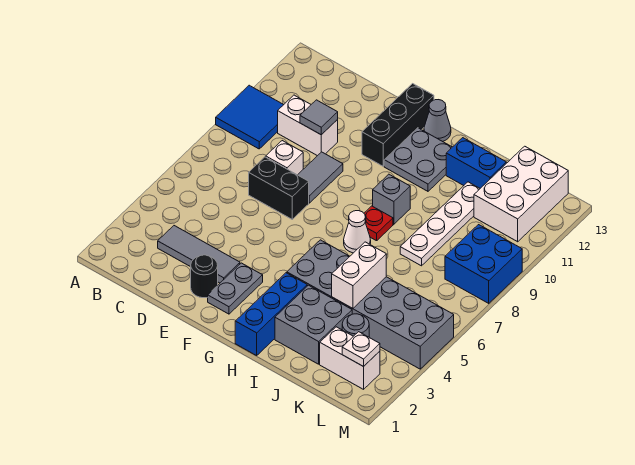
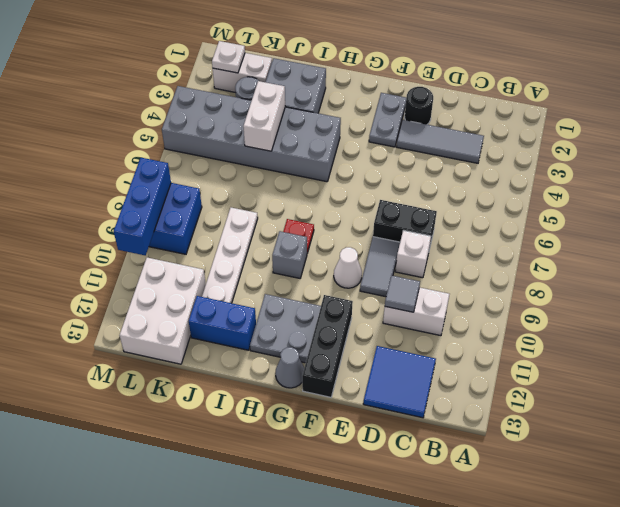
blue tile A9:B10 level 1 -> blue tile C12:D13 level 1
blue brick H1:H3 level 1 -> blue brick M8:M10 level 2
white cone H7 level 1 -> white cone F9 level 1

